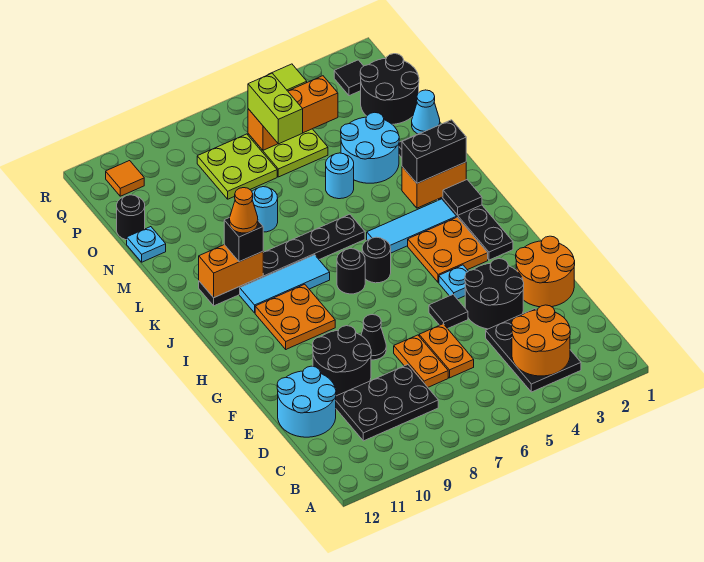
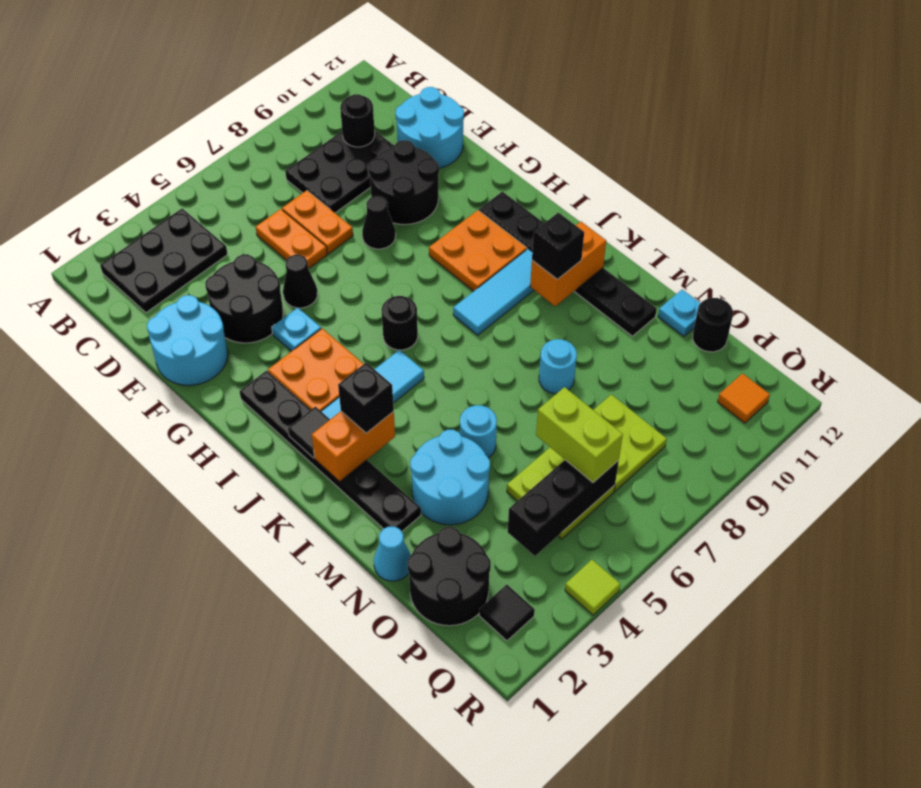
black plate B3:D4 level 1 -> black plate B2:C4 level 1
orange round brick B3:C4 level 2 -> none
orange round brick E1:F2 level 1 -> cyan round brick E1:F2 level 1
black tile F5 level 1 -> black cone F5 level 1
black round brick I7 level 1 -> black round brick C10 level 2
black brick K2:K3 level 3 -> black brick K3 level 3
black plate K6:K11 level 1 -> black plate H11:M11 level 1
orange cone K10 level 4 -> none
orange brick P4:P6 level 2 -> black brick P4:P6 level 2

